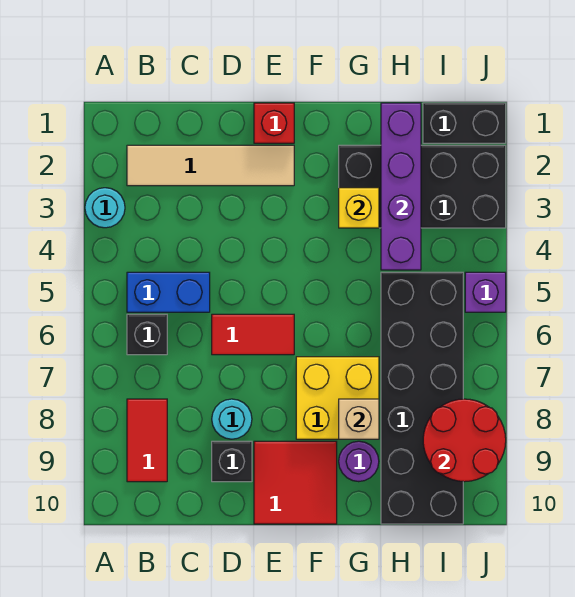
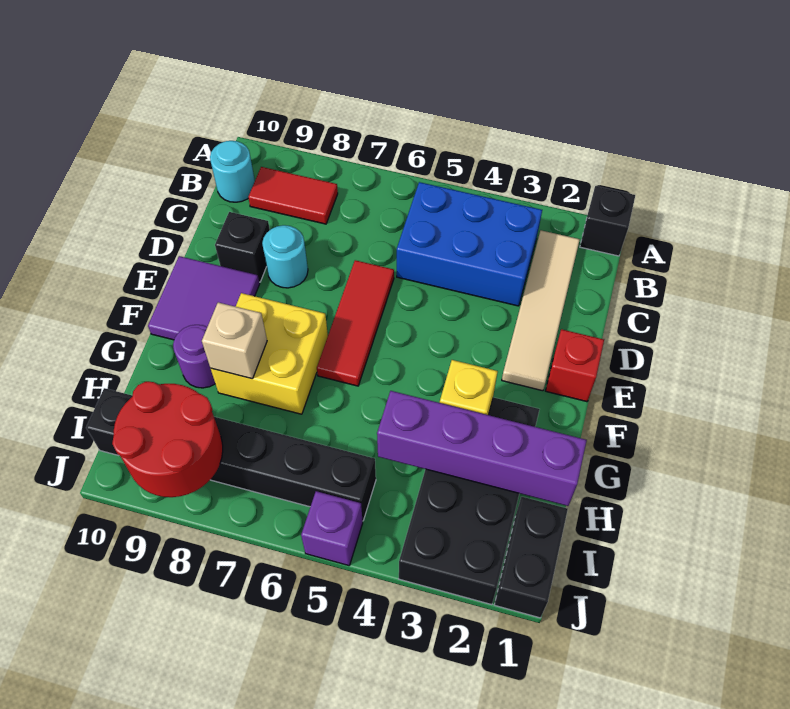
cyan round brick A3 level 1 -> cyan round brick B10 level 1
blue brick B5:C5 level 1 -> blue brick B3:C5 level 1
black brick B6 level 1 -> black brick A1 level 1
red tile D6:E6 level 1 -> red tile D6:F6 level 1
red tile E9:F10 level 1 -> purple tile E9:F10 level 1
black brick H5:I10 level 1 -> black brick I5:I10 level 1

